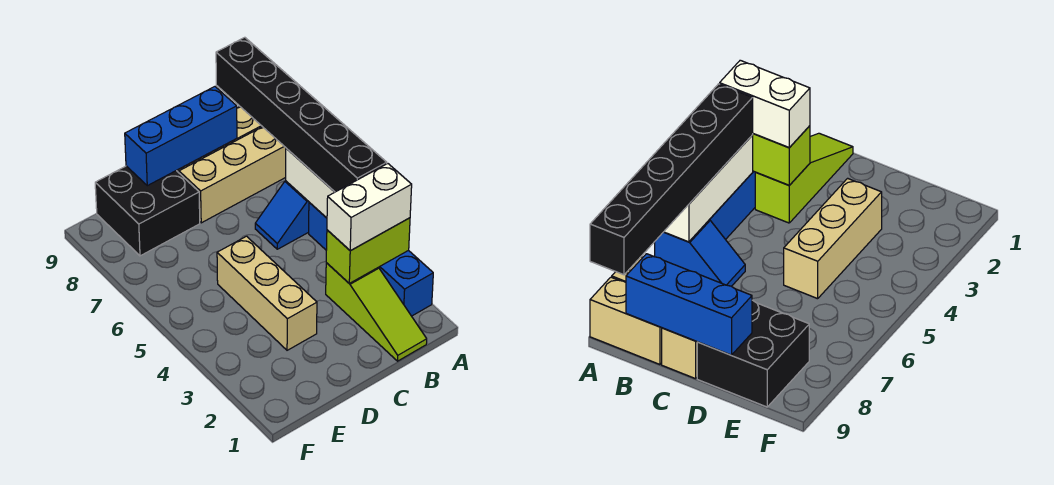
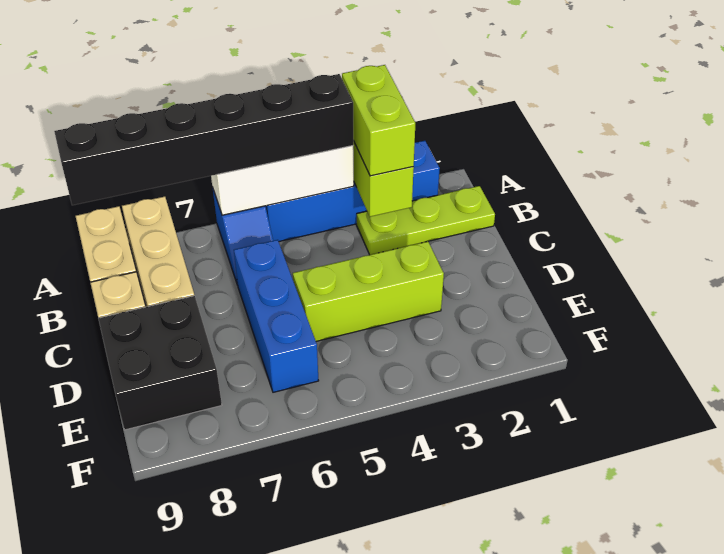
white brick A3:B3 level 3 -> lime brick A3:B3 level 3
lime slope B1:B3 level 1 top 3 -> lime plate B1:B3 level 1
blue brick B9:D9 level 2 -> blue brick C6:E6 level 1
tan brick D3:D5 level 1 -> lime brick D3:D5 level 1

